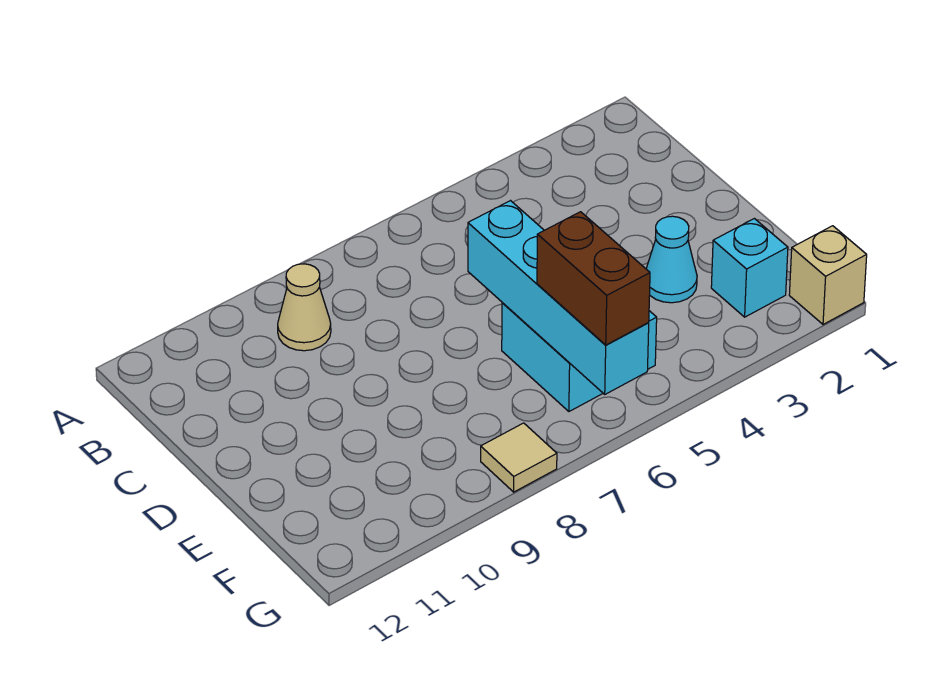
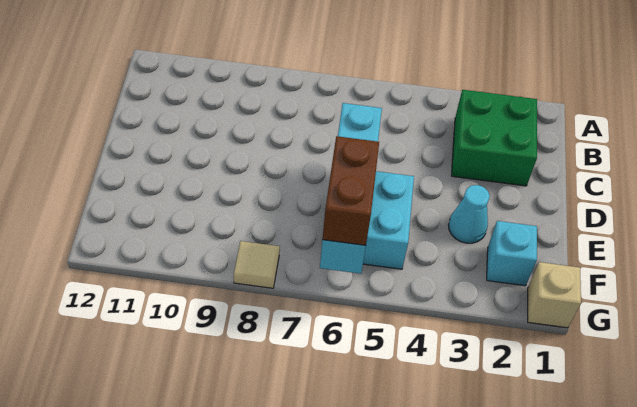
none -> green brick B2:C3 level 1
tan cone B9 level 1 -> none

